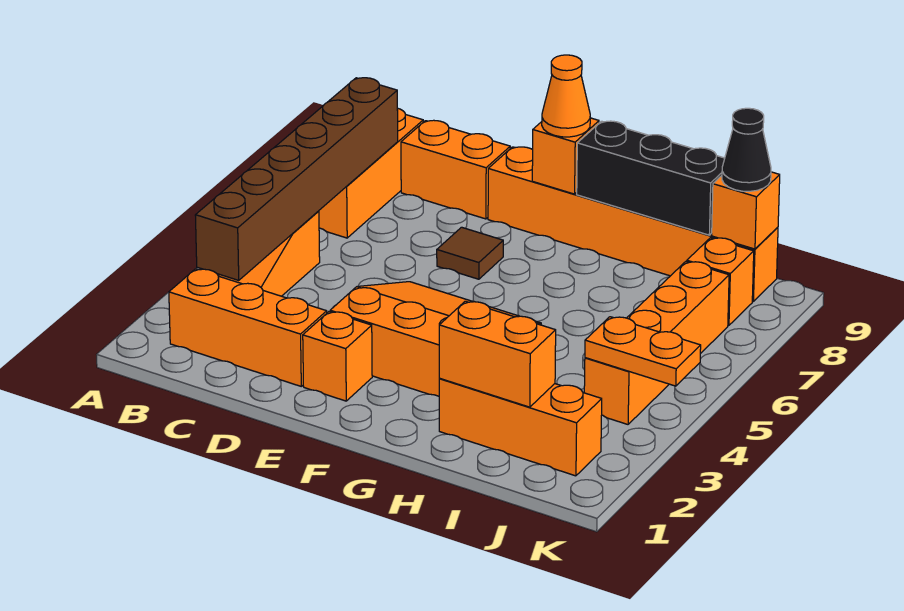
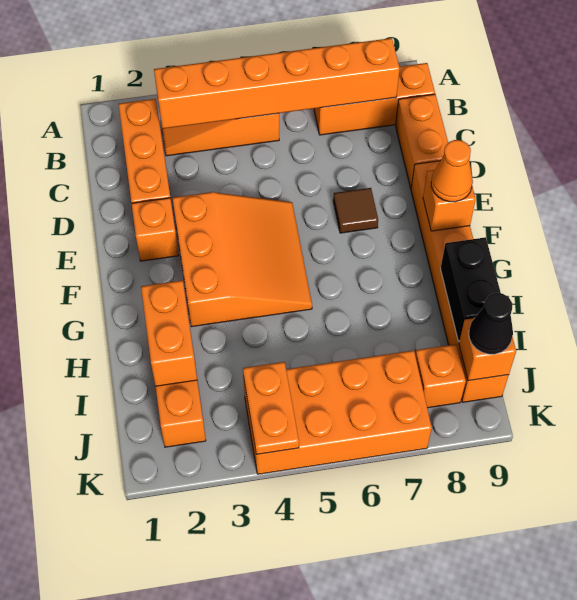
brown brick B3:B8 level 2 -> orange brick B3:B8 level 2
black brick G9:I9 level 2 -> black brick H9:I9 level 2
orange brick J4:J7 level 1 -> orange brick J4:K7 level 1

